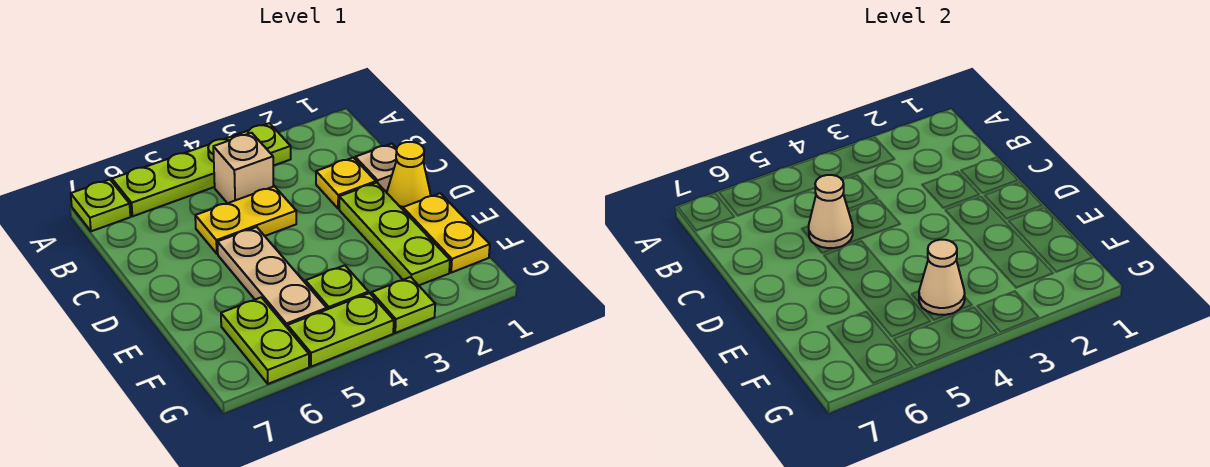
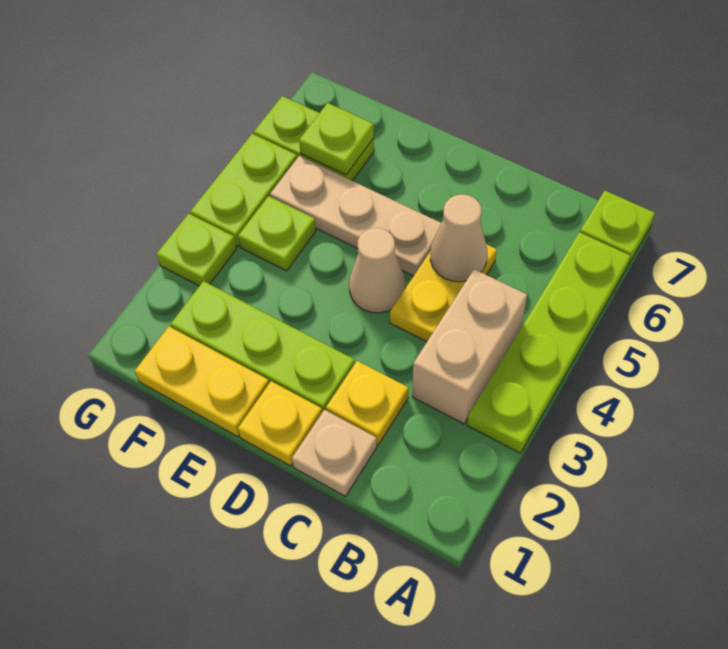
tan brick B4 level 1 -> tan brick B3:B4 level 1
yellow cone D1 level 1 -> yellow plate D1 level 1
tan cone F4 level 2 -> tan cone D4 level 1
none -> lime plate F6 level 2

